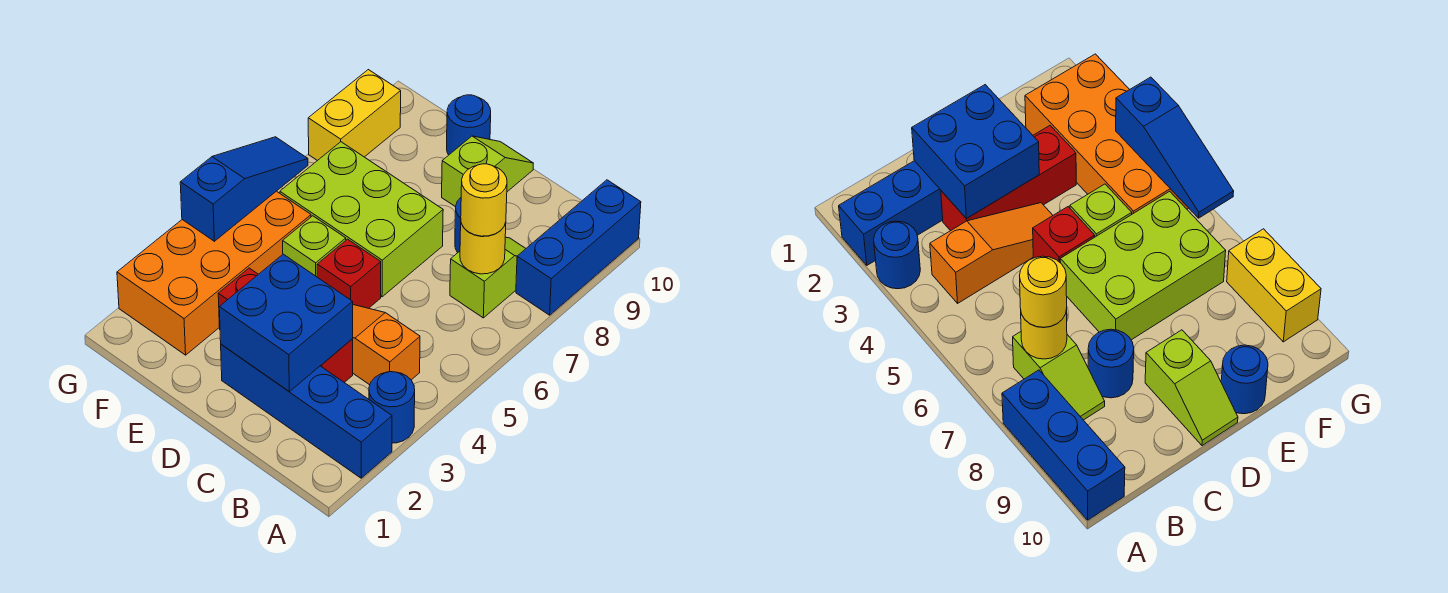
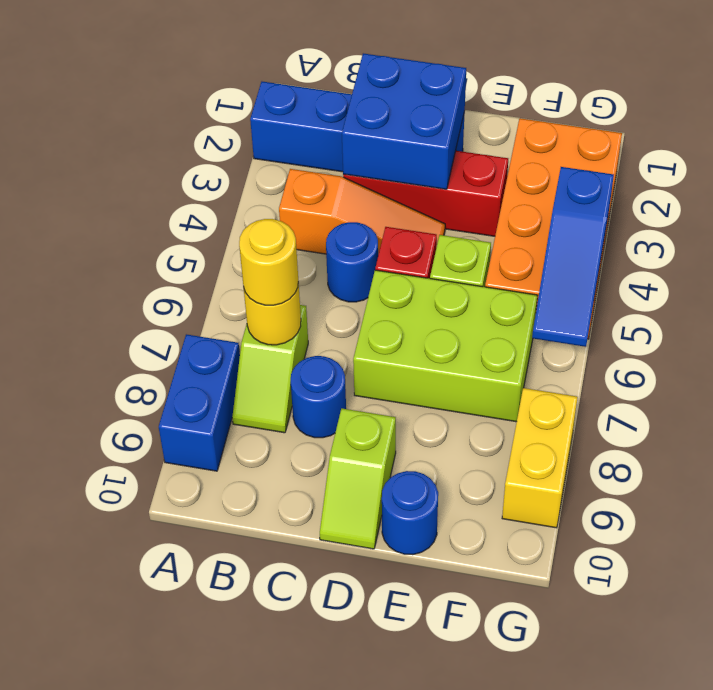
blue round brick A3 level 1 -> blue round brick C5 level 1
blue brick A8:A10 level 1 -> blue brick A8:A9 level 1

